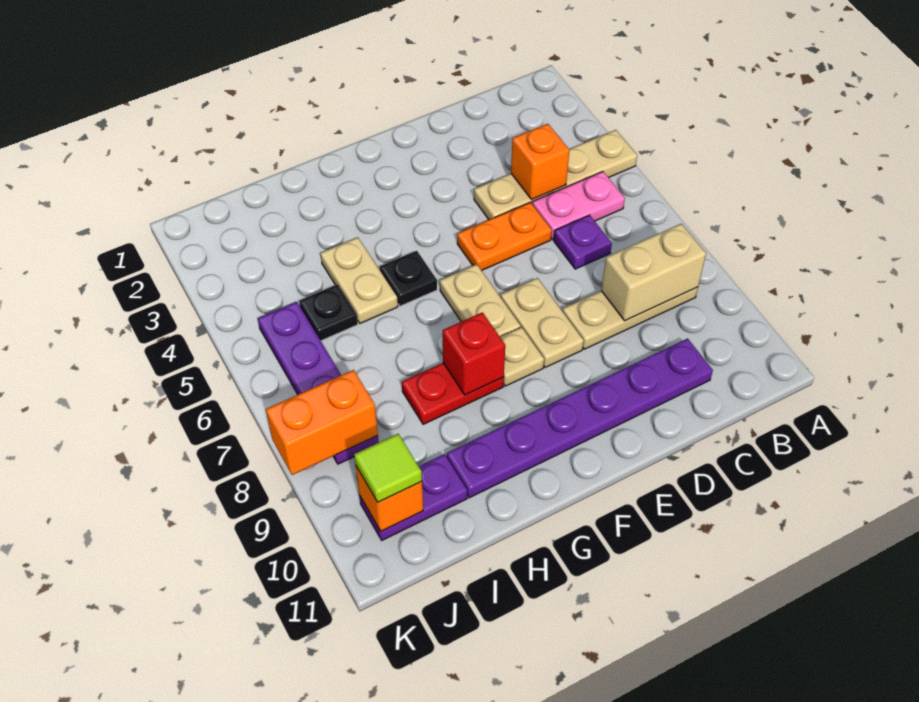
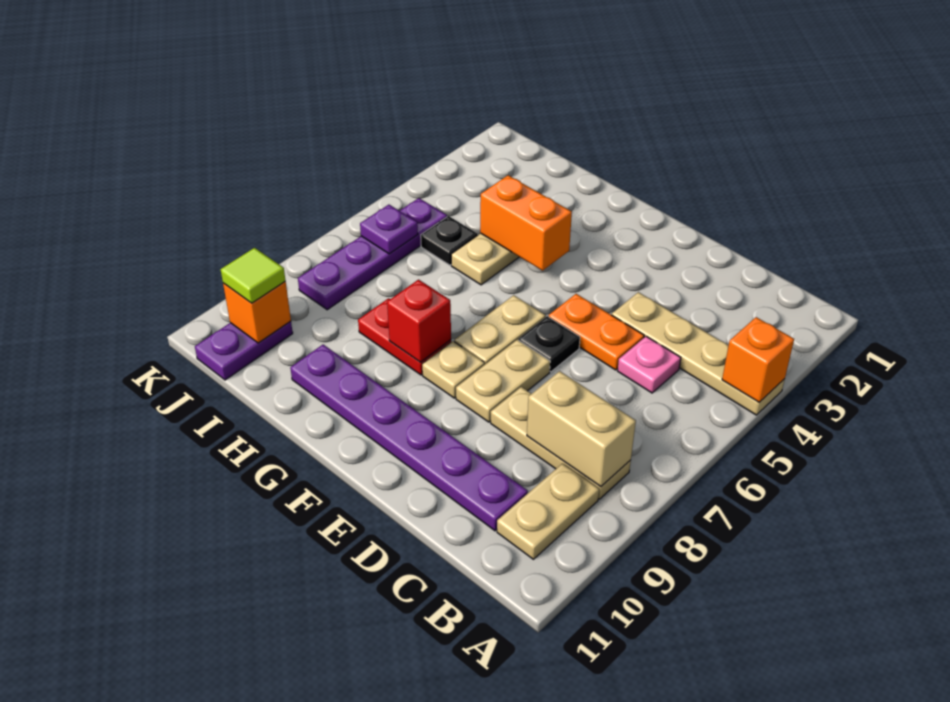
pink plate B5:C5 level 1 -> pink plate C5 level 1
none -> tan plate B9:B10 level 1
orange brick C4 level 2 -> orange brick A4 level 2
purple plate C6 level 1 -> purple plate J6 level 2
black plate G5 level 1 -> black plate E6 level 1
purple plate I10:J10 level 1 -> purple plate J10:J11 level 1
orange brick J8:K8 level 2 -> orange brick G4:H4 level 2

